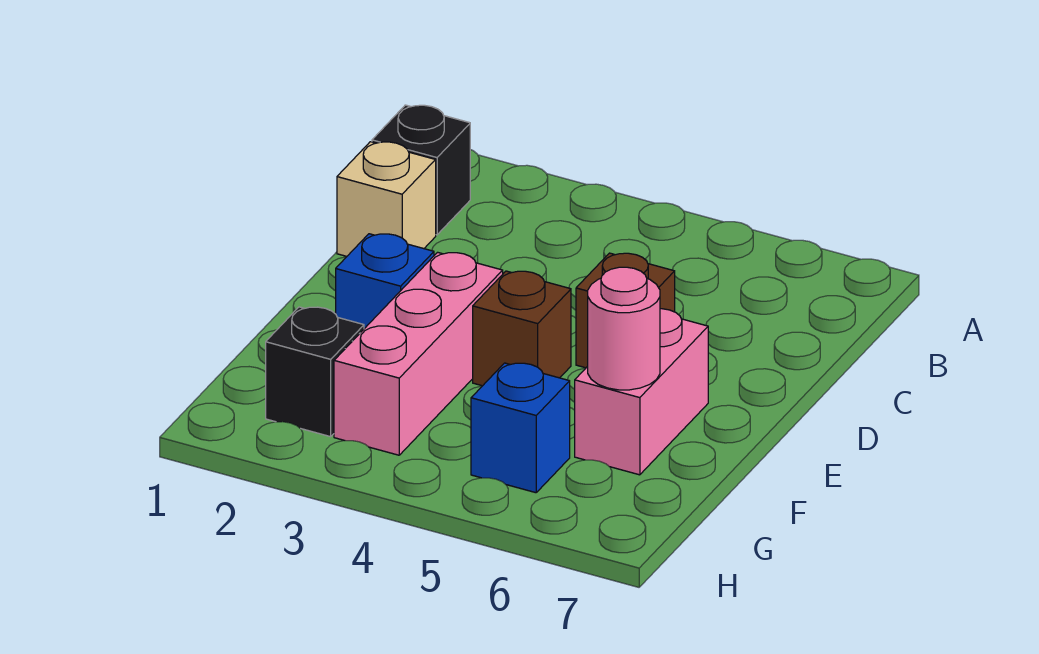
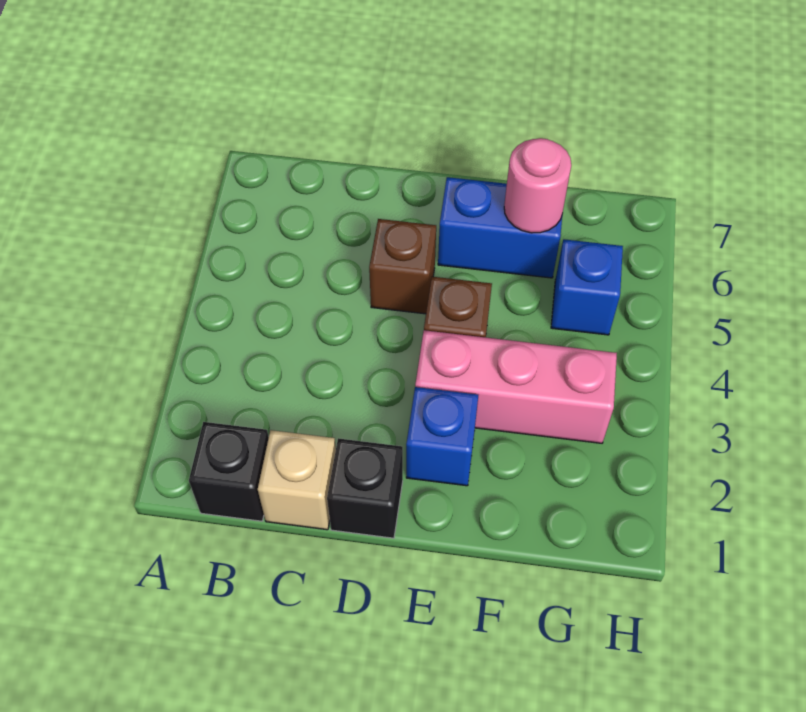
pink brick E6:F6 level 1 -> blue brick E6:F6 level 1
black brick G2 level 1 -> black brick D1 level 1

